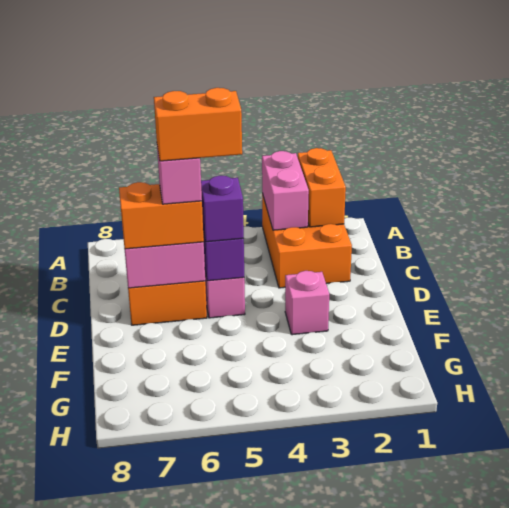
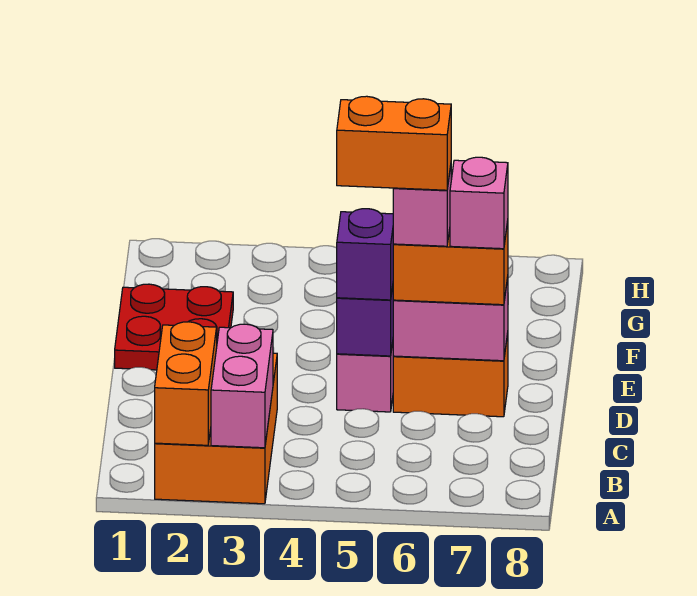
none -> red plate E1:F2 level 1
pink brick E3 level 1 -> pink brick D7 level 4

